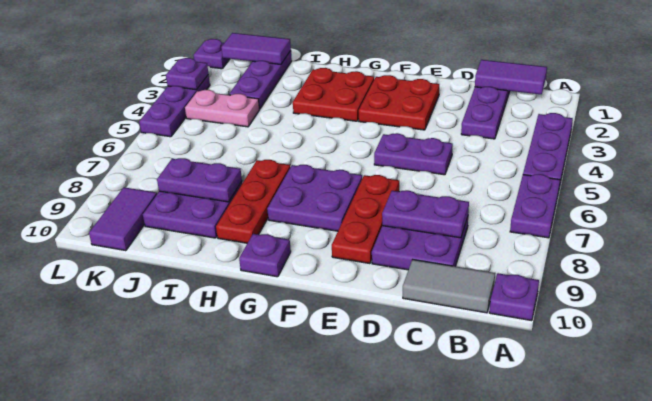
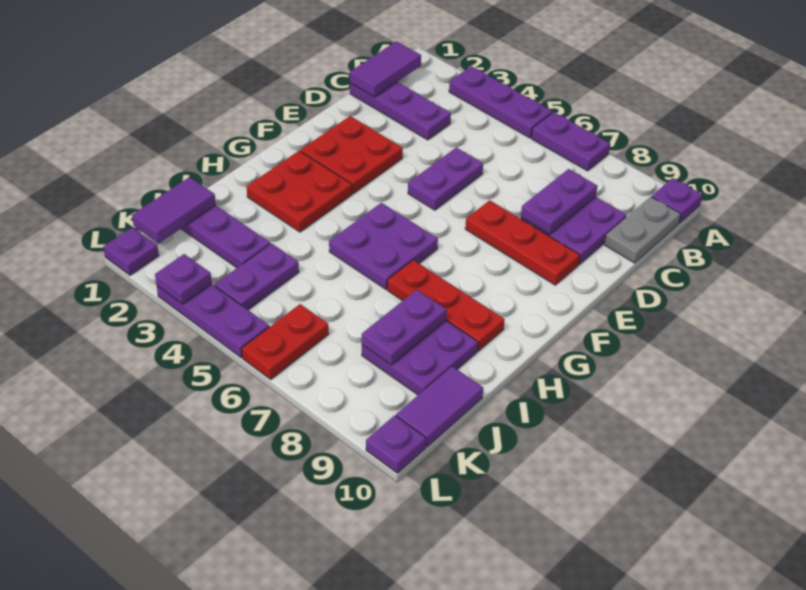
grey tile B10:C10 level 1 -> grey plate B10:C10 level 1
purple plate F7:G8 level 1 -> purple plate G5:H6 level 1
purple plate G10 level 1 -> purple plate L10 level 1
pink plate J4:K4 level 1 -> purple plate J4:K4 level 1
none -> red plate K6:L6 level 1
purple tile K9:K10 level 1 -> purple tile J10:K10 level 1

